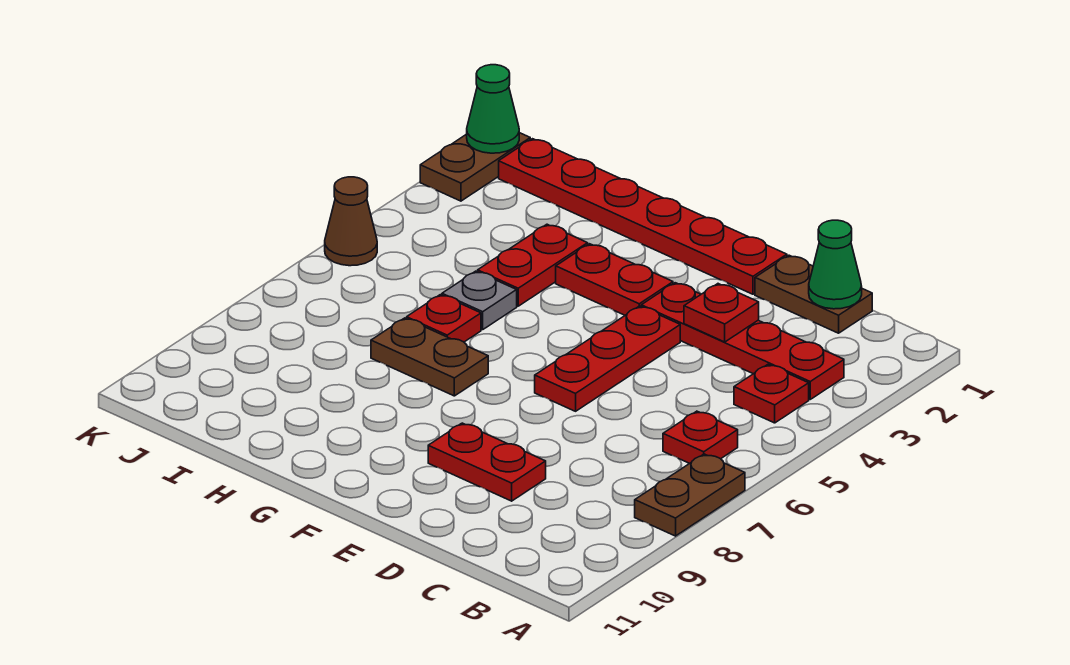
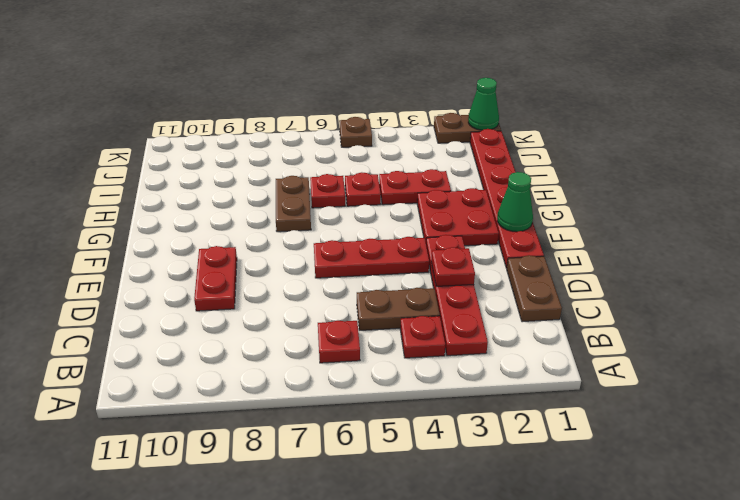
brown plate A7:A8 level 1 -> brown plate C4:C5 level 1
green cone C1 level 2 -> green cone F1 level 2
red plate F3:G3 level 1 -> red plate F2:G3 level 1
grey plate H5 level 1 -> red plate H5 level 1
brown cone K5 level 1 -> brown plate K5 level 1

